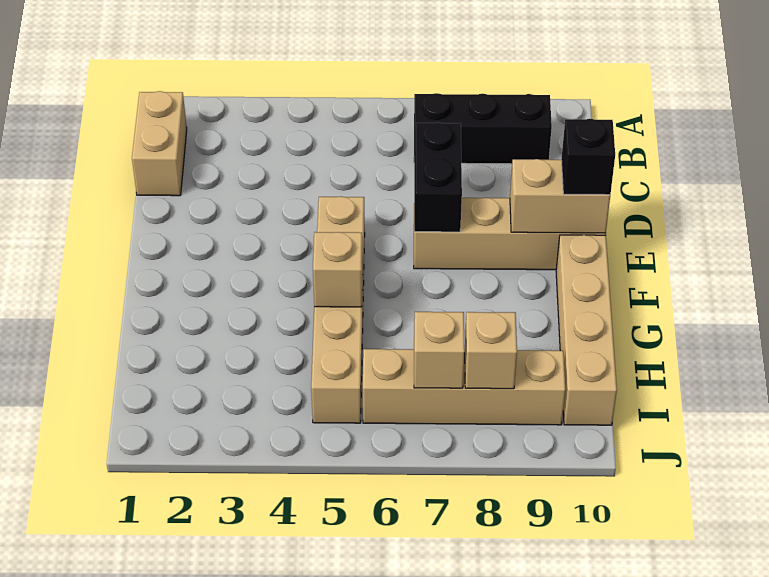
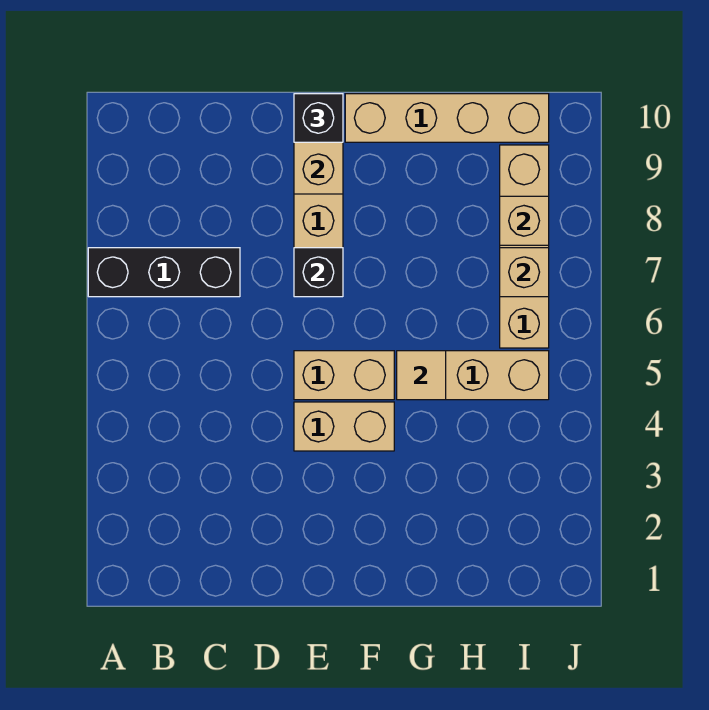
tan brick B1:C1 level 1 -> tan brick E4:F4 level 1
black brick B7:B9 level 1 -> black brick A7:C7 level 1
black brick D7:E7 level 2 -> black brick E7 level 2
tan brick G5 level 2 -> tan tile G5 level 2

